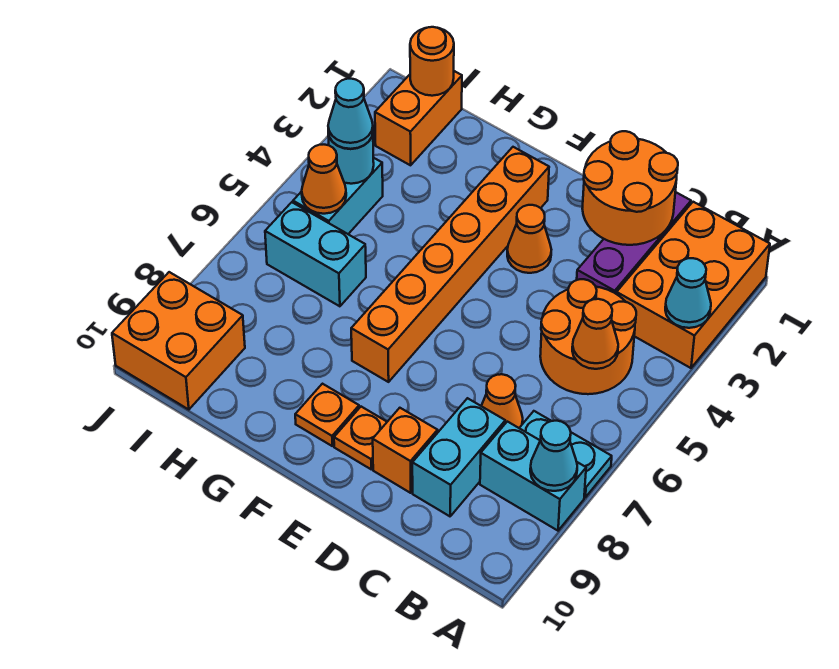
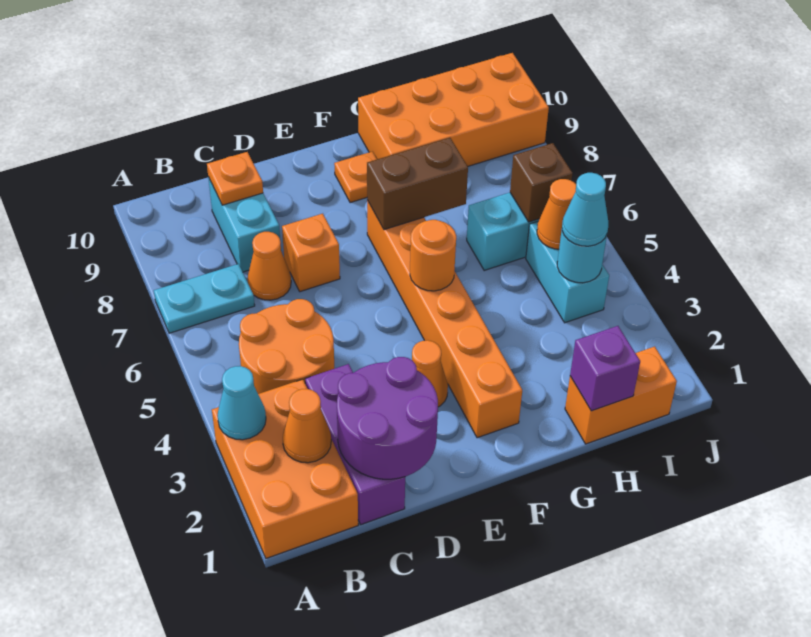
cyan brick A8:B8 level 1 -> none
cyan cone A8 level 2 -> none
orange cone B5 level 2 -> orange cone B2 level 2
orange round brick C1:D2 level 2 -> purple round brick C1:D2 level 2
orange brick D9 level 1 -> orange brick D7 level 1
orange plate E9 level 1 -> orange plate C9 level 2
none -> brown brick F7:G7 level 2
none -> purple brick H1 level 2
orange brick I1:I2 level 1 -> orange brick H1:I1 level 1
orange round brick I1 level 2 -> orange round brick F5 level 2
none -> brown brick I6 level 2
orange brick I9:J10 level 1 -> orange brick G9:J10 level 1

